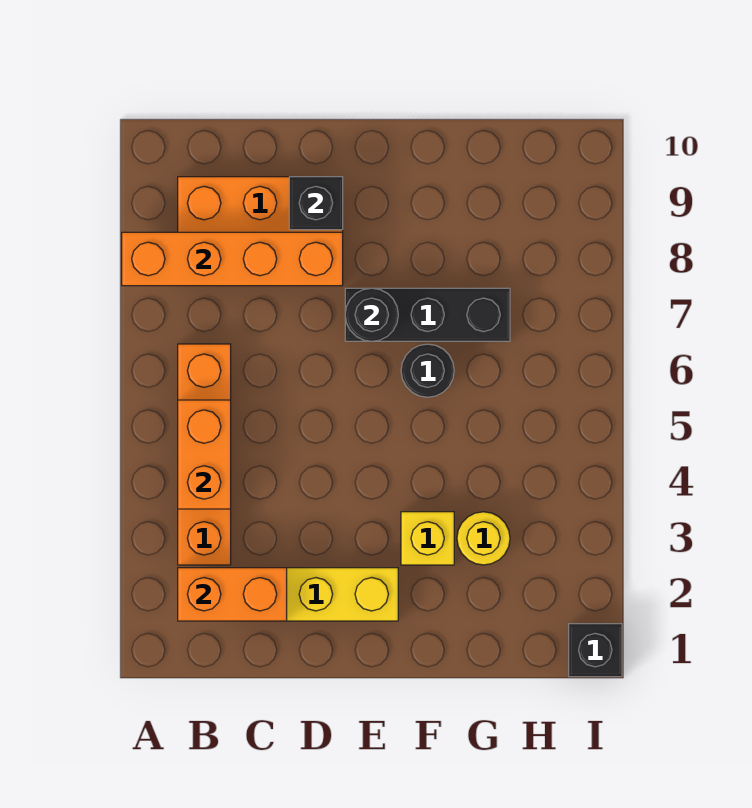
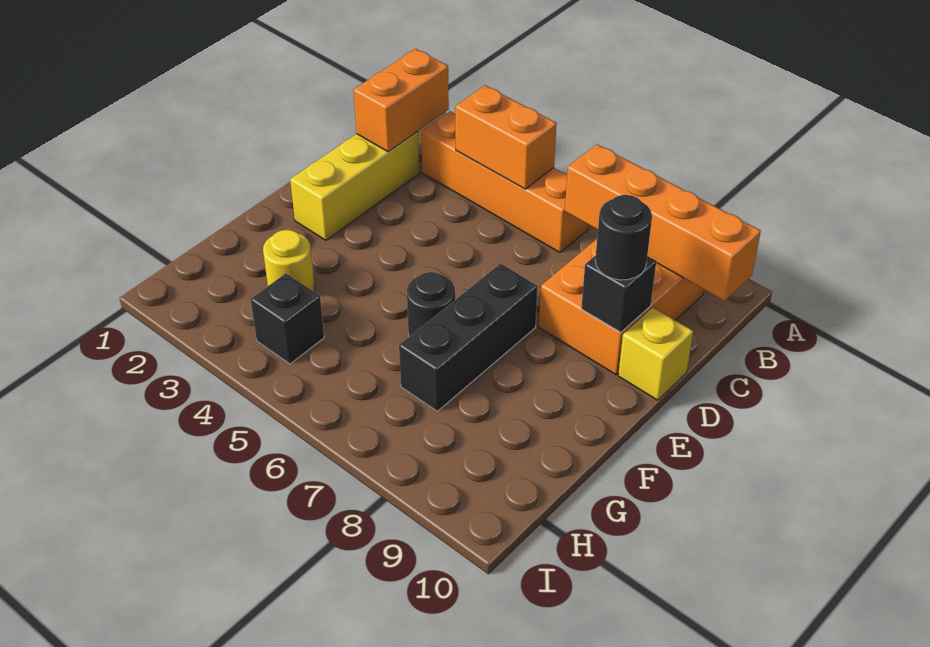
orange brick A8:D8 level 2 -> orange brick B7:B10 level 2
black round brick E7 level 2 -> black round brick D9 level 3
yellow brick F3 level 1 -> yellow brick D10 level 1
black brick I1 level 1 -> black brick H4 level 1

